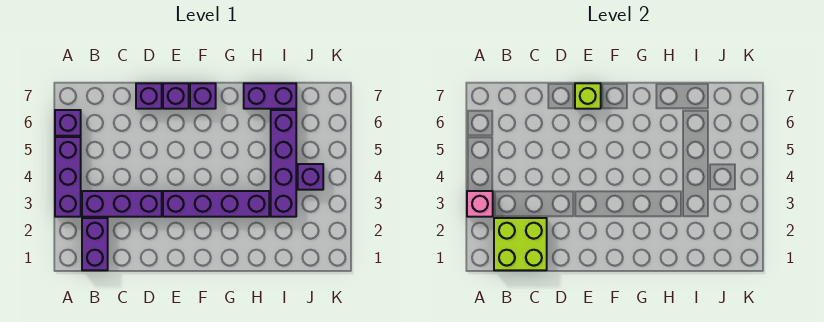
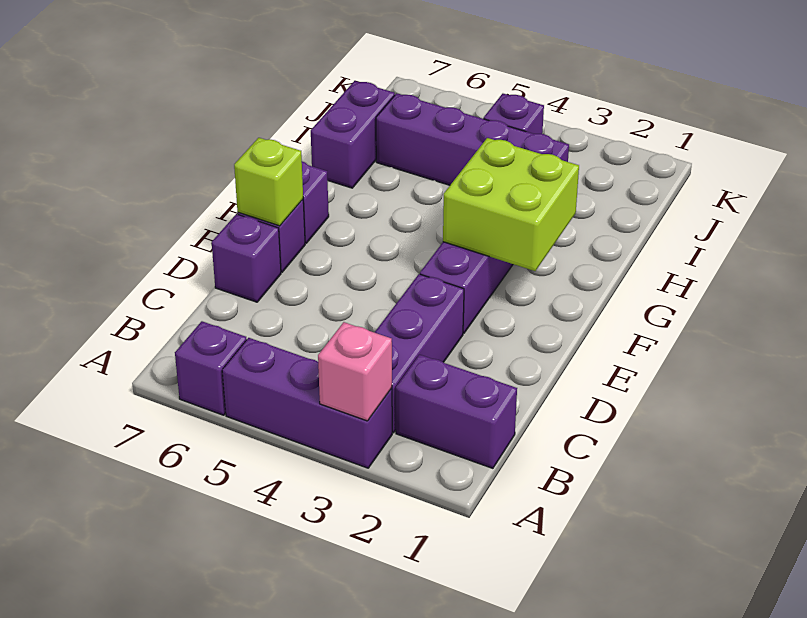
lime brick B1:C2 level 2 -> lime brick F2:G3 level 2

